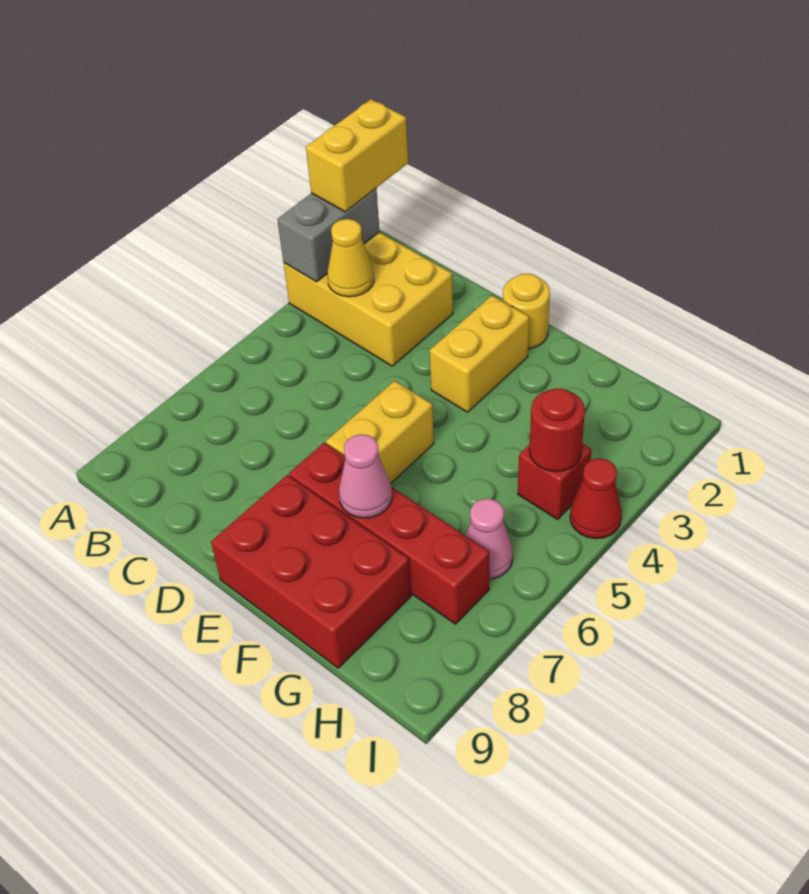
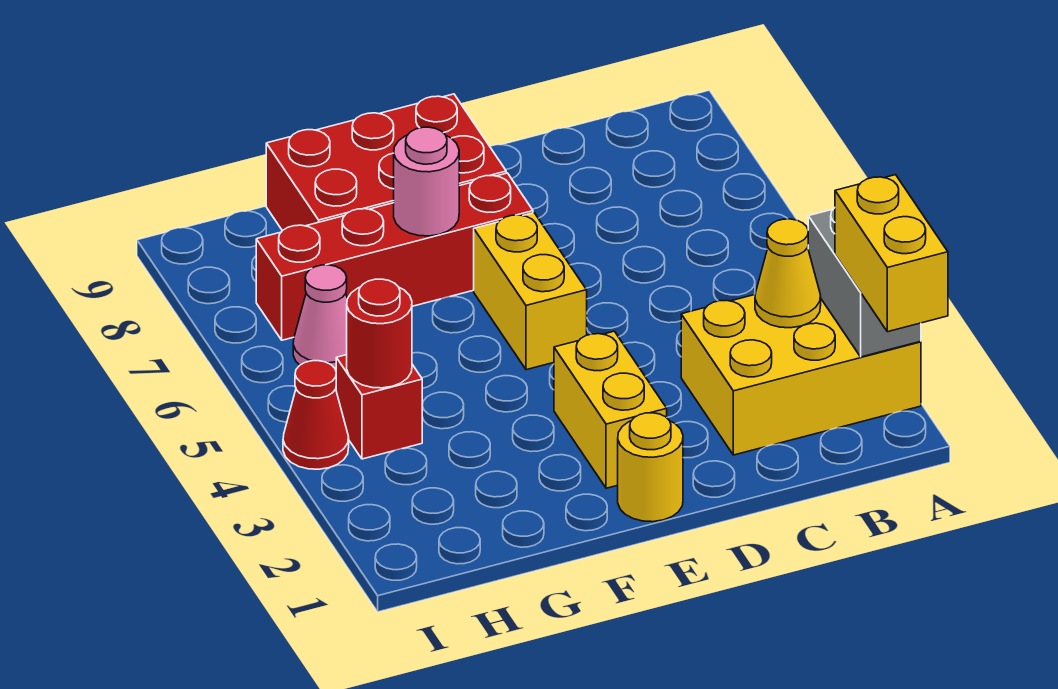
pink cone F7 level 2 -> pink round brick F7 level 2

